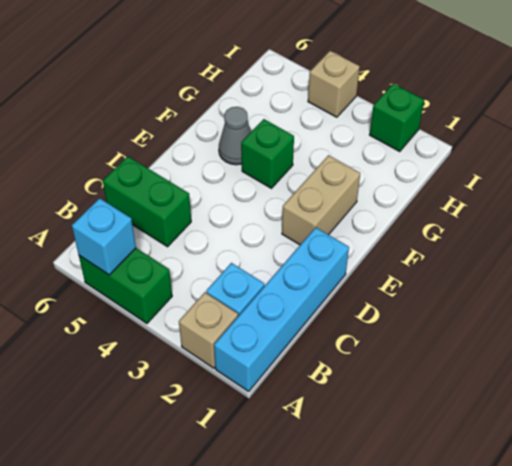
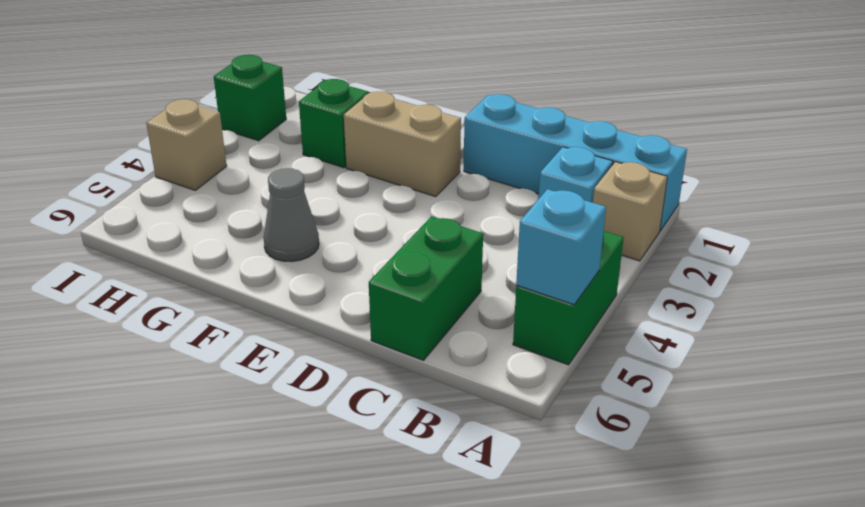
green brick F4 level 1 -> green brick G2 level 1

